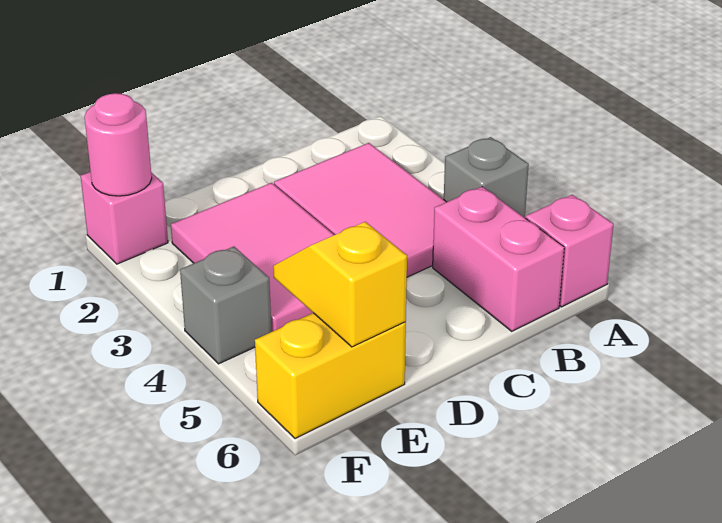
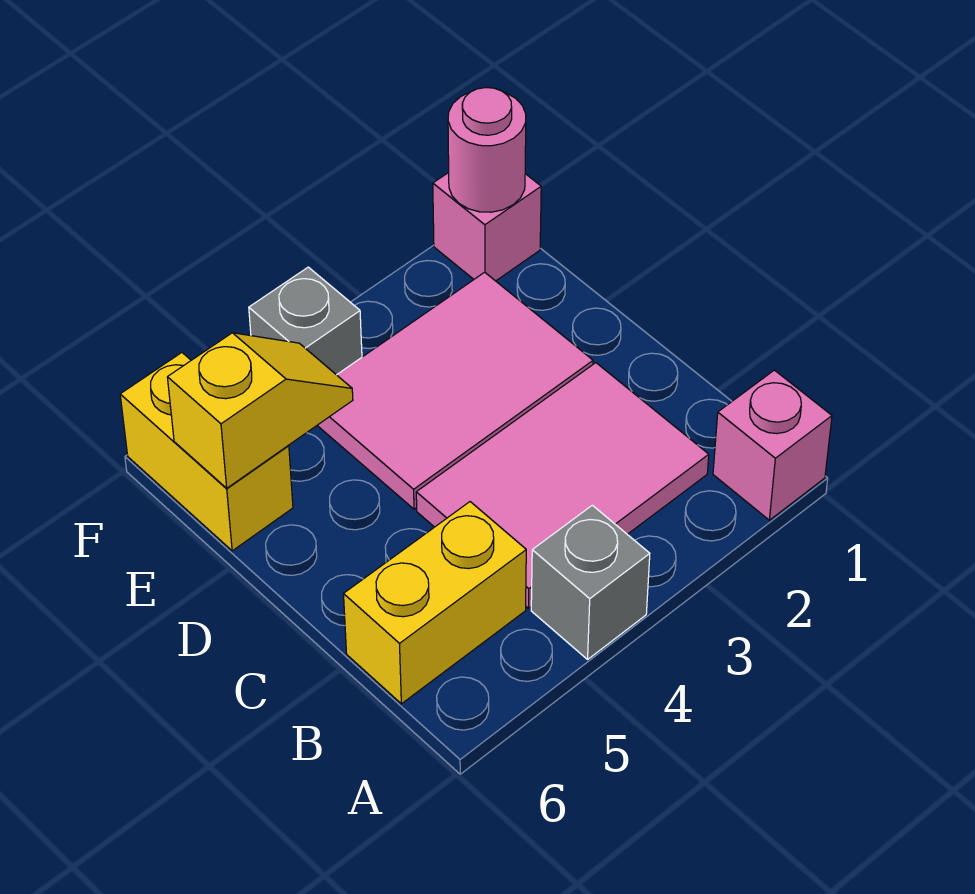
pink brick A6 level 1 -> pink brick A1 level 1
pink brick B5:B6 level 1 -> yellow brick B5:B6 level 1

